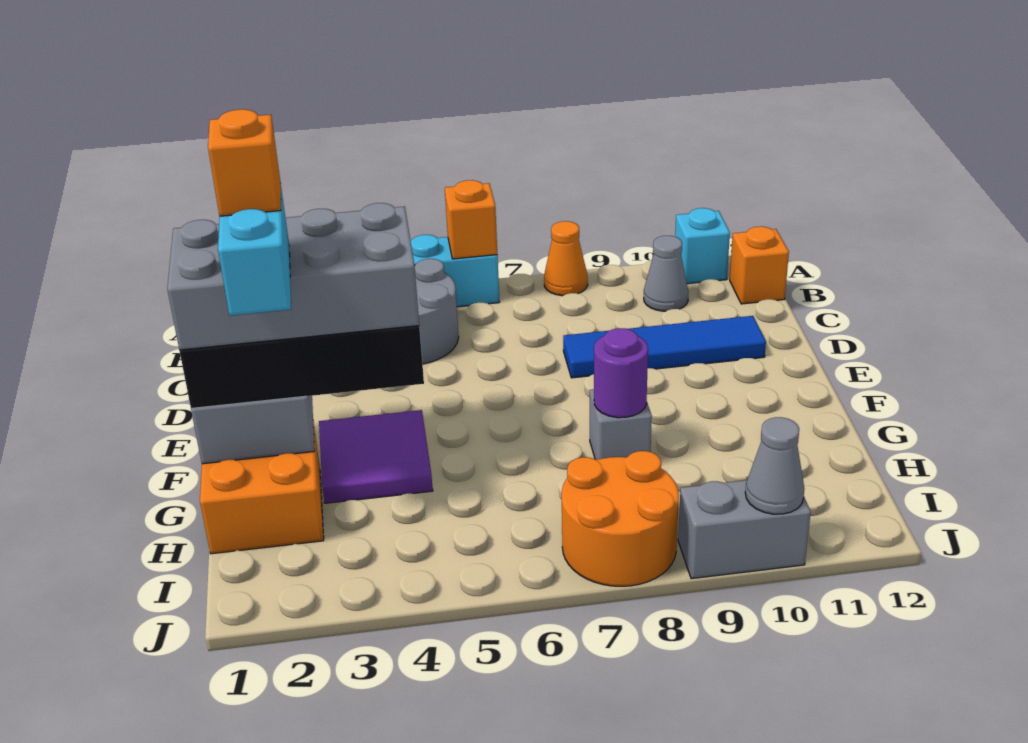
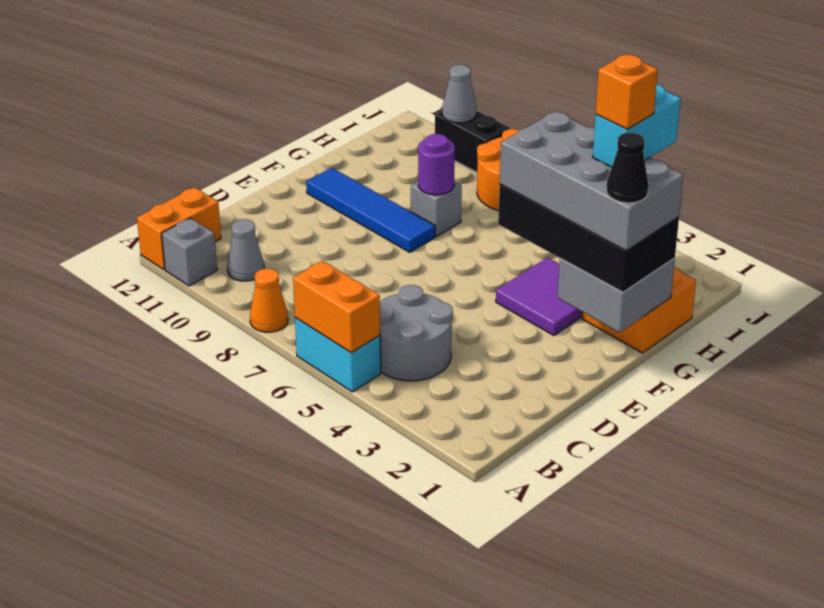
orange brick A6 level 2 -> orange brick A5:A6 level 2
cyan brick A11 level 1 -> grey brick A11 level 1
orange brick B12 level 1 -> orange brick A12:B12 level 1
blue tile D8:D11 level 1 -> blue tile F8:F11 level 1
none -> black cone F1 level 5
grey brick J9:J10 level 1 -> black brick J9:J10 level 1

